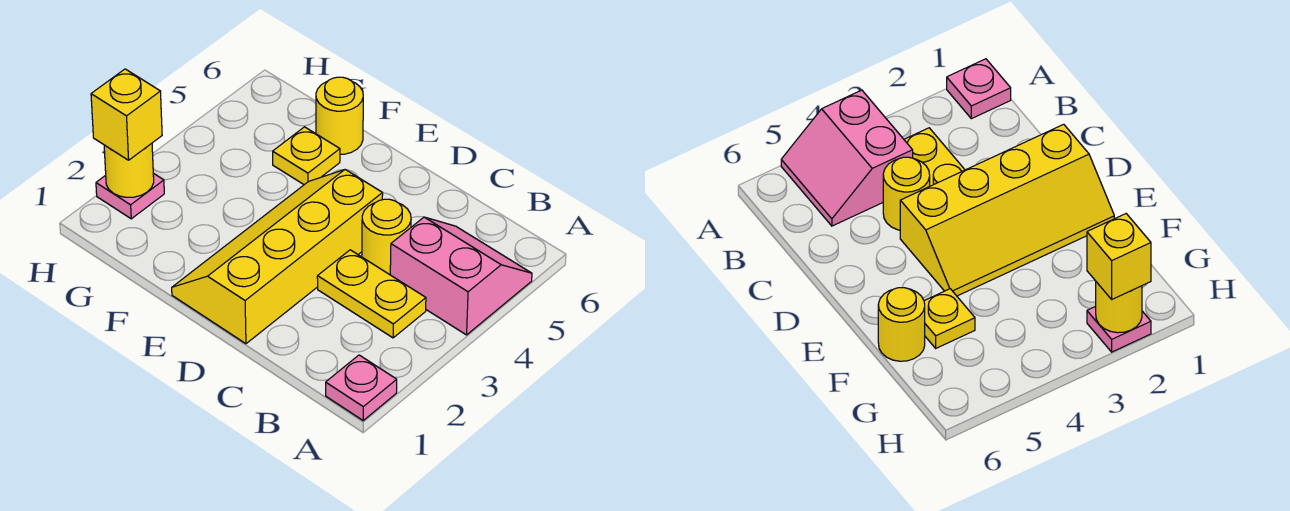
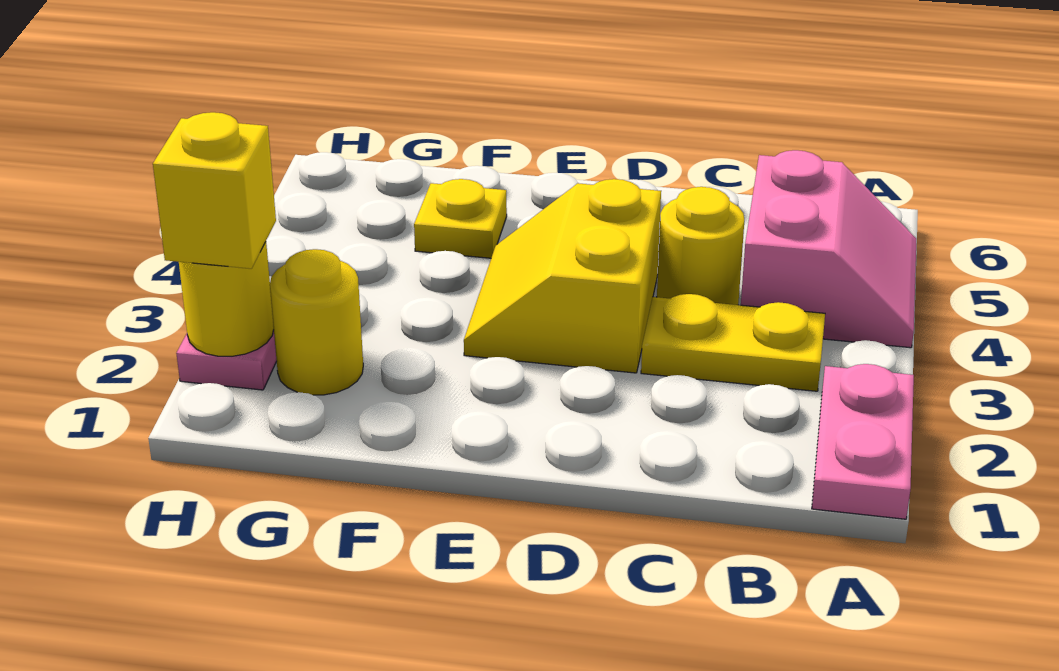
pink plate A1 level 1 -> pink plate A1:A2 level 1
pink slope A4:B5 level 1 top 4 -> pink slope A4:B5 level 1 top B
yellow slope D1:E4 level 1 top D -> yellow slope D3:E4 level 1 top D
yellow round brick F6 level 1 -> yellow round brick G2 level 1

